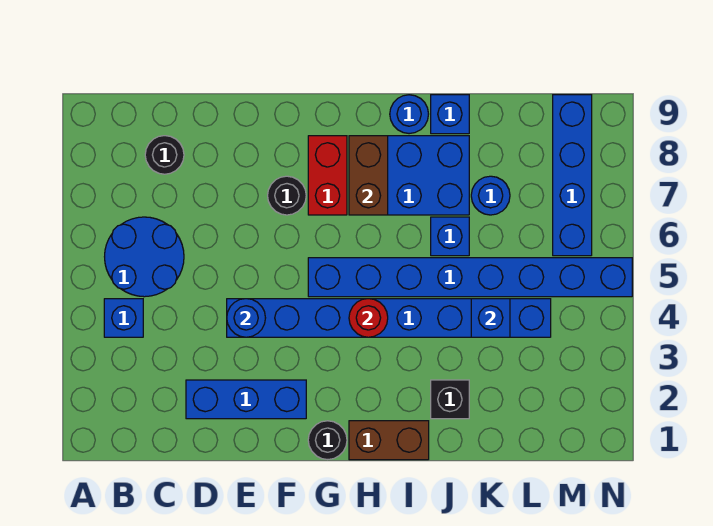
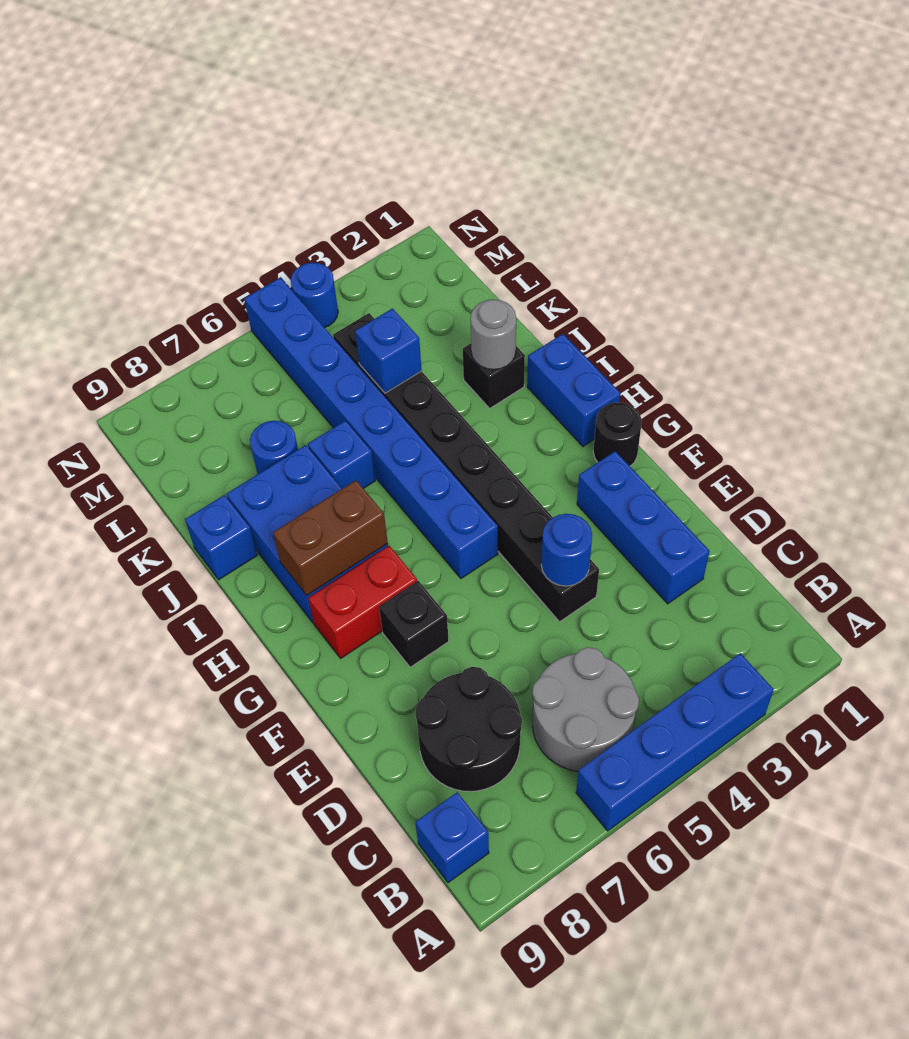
blue brick B4 level 1 -> blue brick B9 level 1
blue round brick B5:C6 level 1 -> grey round brick B5:C6 level 1
black round brick C8 level 1 -> black round brick C7:D8 level 1
blue brick E4:L4 level 1 -> black brick E4:L4 level 1
black round brick F7 level 1 -> black brick F7 level 1
brown brick H1:I1 level 1 -> blue brick H1:I1 level 1
red round brick H4 level 2 -> none
blue round brick I9 level 1 -> blue round brick N4 level 1
none -> grey round brick J2 level 2
blue brick M6:M9 level 1 -> blue brick A3:A6 level 1

